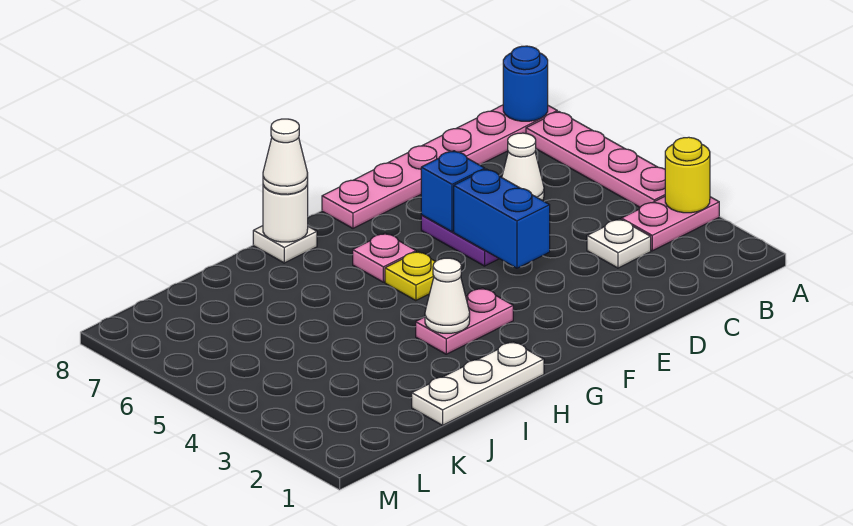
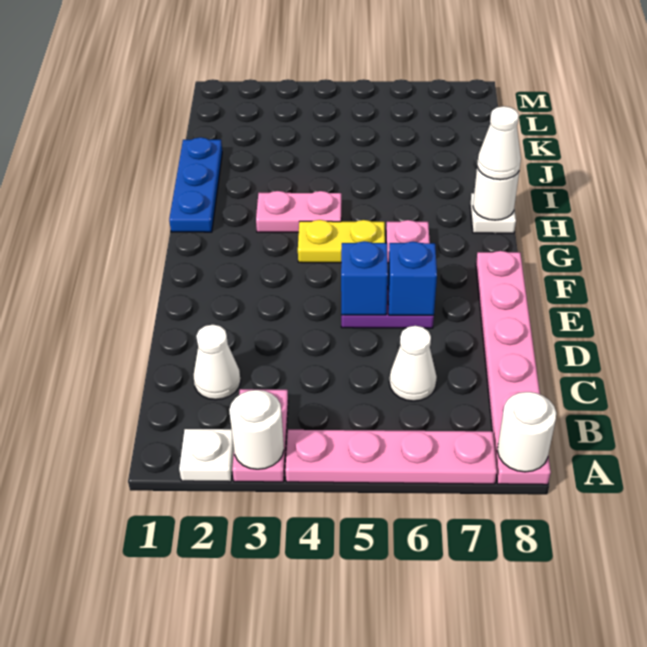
yellow round brick A3 level 2 -> white round brick A3 level 2
blue round brick A8 level 2 -> white round brick A8 level 2
white plate C3 level 1 -> white plate A2 level 1
blue brick E4:E5 level 2 -> blue brick E5 level 2
pink plate G3:H3 level 1 -> pink plate H3:H4 level 1
yellow plate G5 level 1 -> yellow plate G4:G5 level 1
white plate H1:J1 level 1 -> blue plate H1:J1 level 1
white cone H3 level 2 -> white cone C2 level 1

